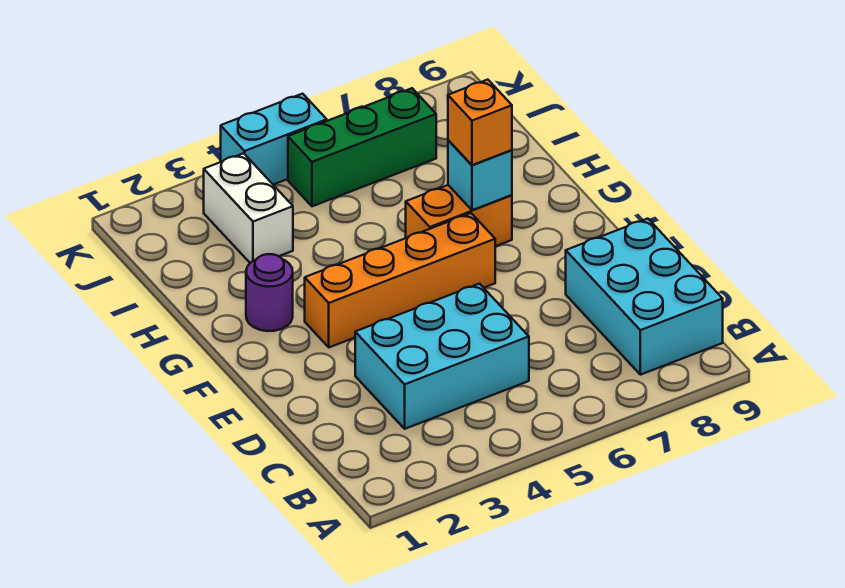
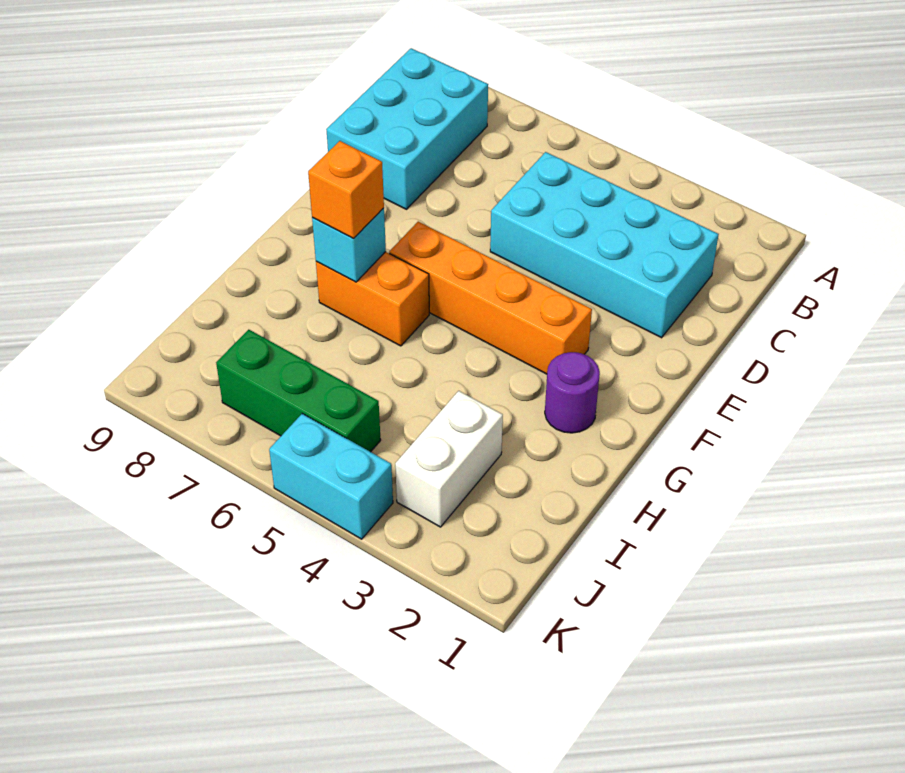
cyan brick C3:D5 level 1 -> cyan brick C2:D5 level 1

